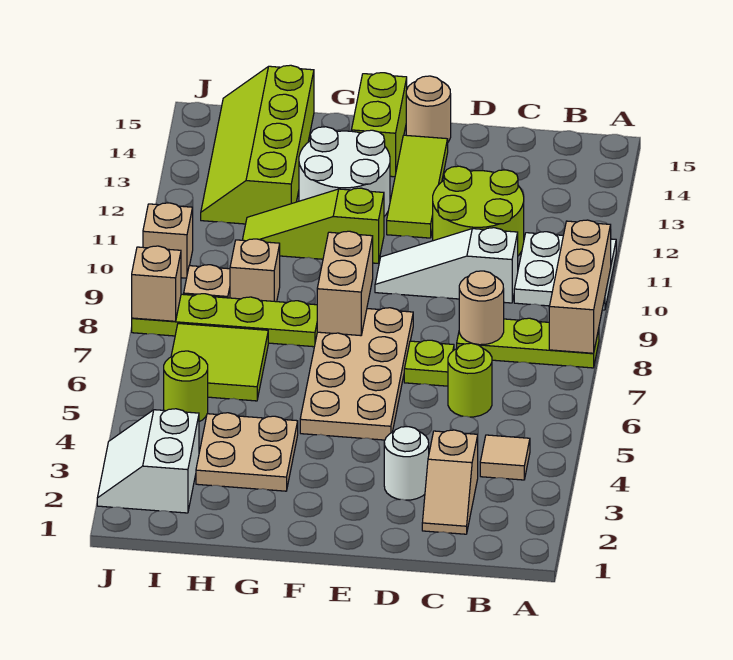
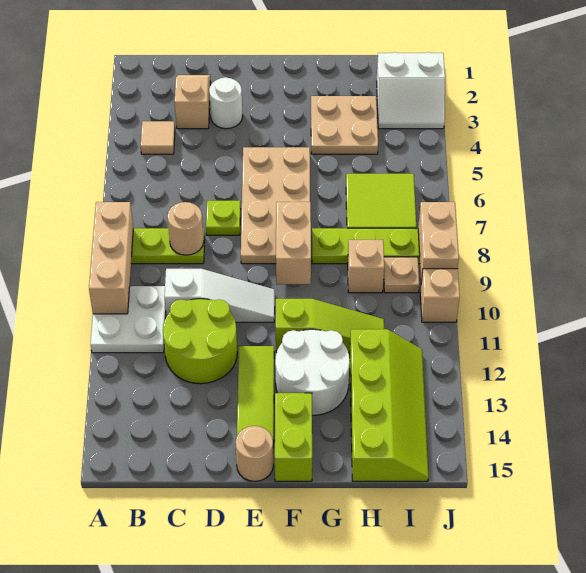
lime round brick C6 level 1 -> none
white slope I2:J3 level 1 top I -> white slope I2:J3 level 1 top 2
lime round brick I5 level 1 -> none
tan brick J8 level 2 -> tan brick J8:J9 level 2

